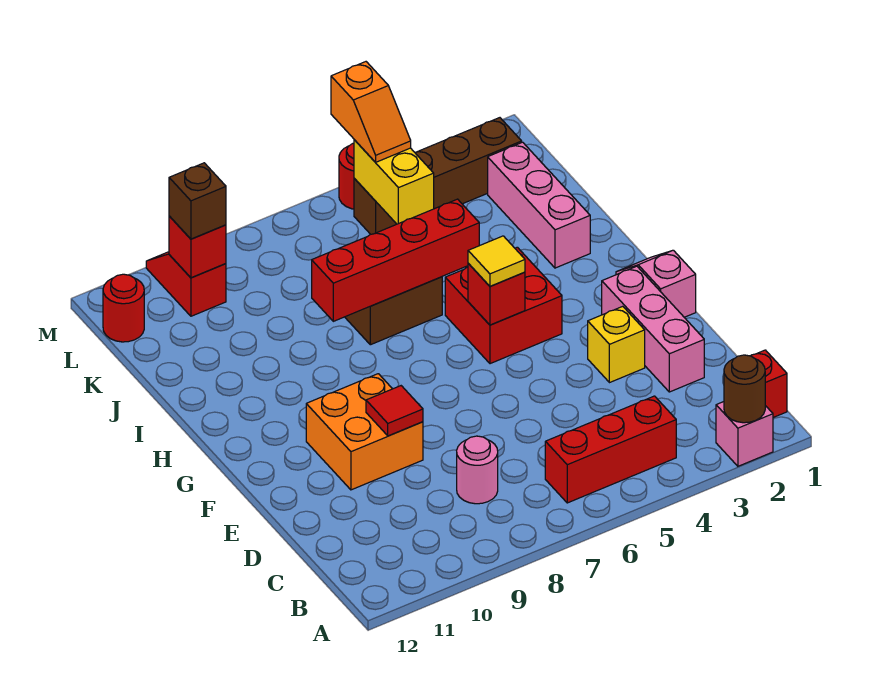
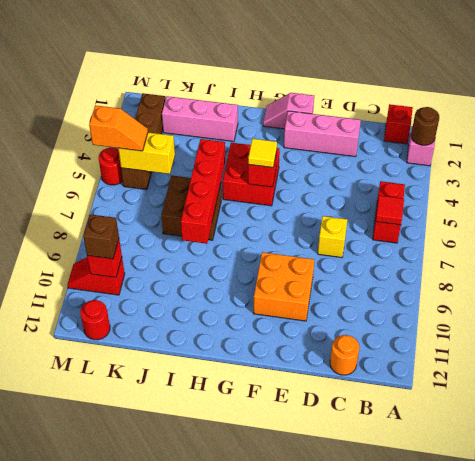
red brick B4:B6 level 1 -> red brick B5:B6 level 1
pink round brick C8 level 1 -> none
none -> orange round brick C12 level 1
yellow brick E3 level 1 -> yellow brick D7 level 1
red tile E9 level 2 -> red tile B6 level 2

